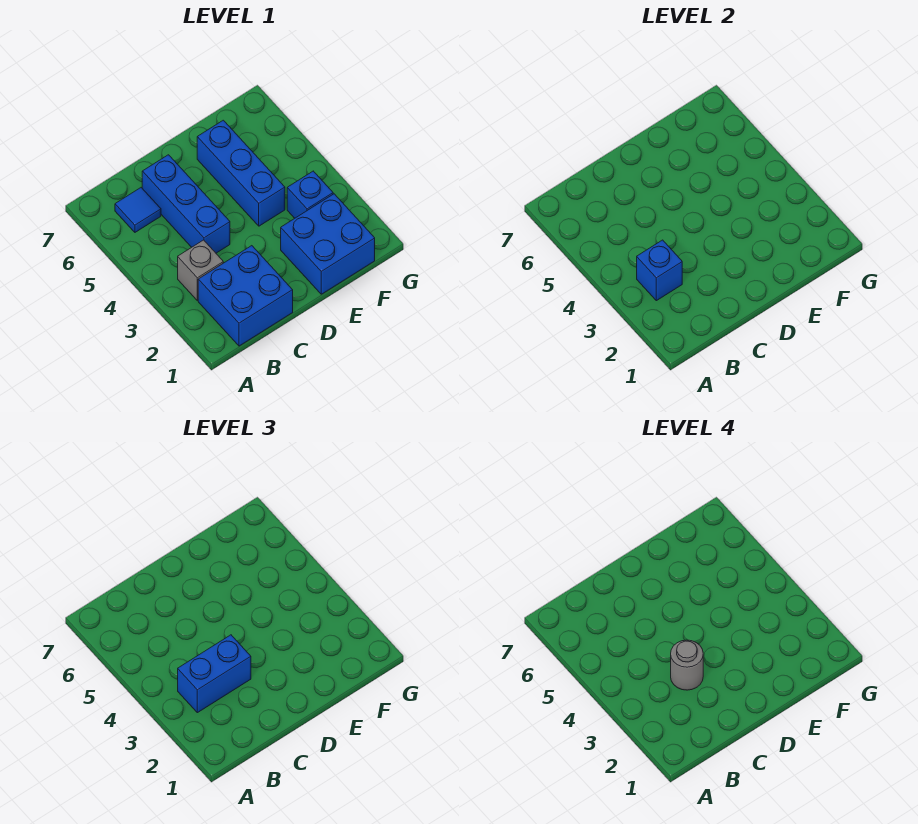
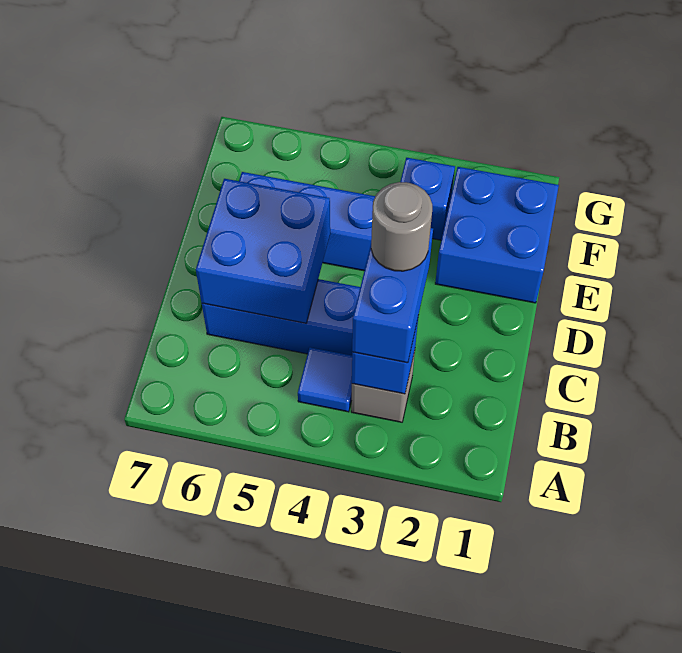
blue brick B1:C2 level 1 -> blue brick C5:D6 level 2
blue tile B6 level 1 -> blue tile B4 level 1

